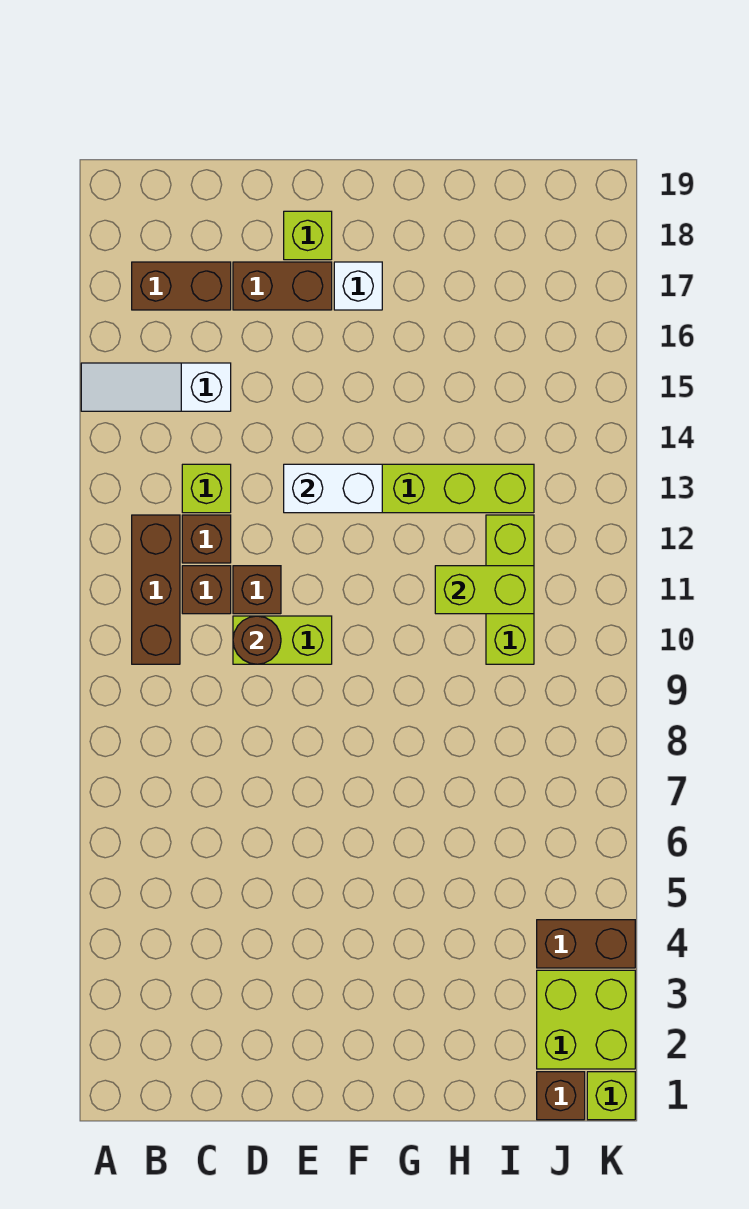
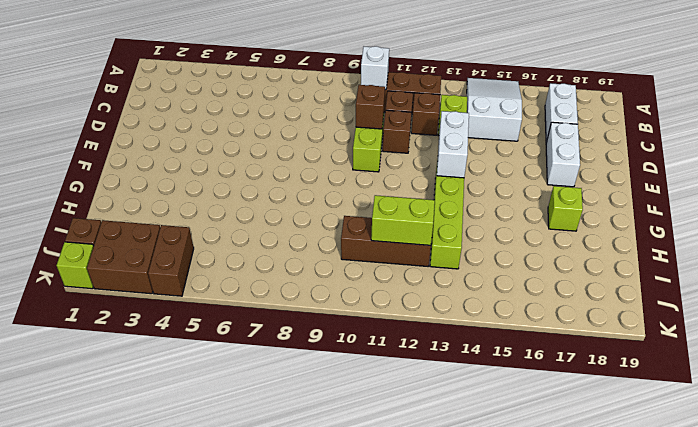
white slope A15:C15 level 1 top C -> white slope A14:C15 level 1 top C
brown brick B17:C17 level 1 -> white brick B17:C17 level 1
brown round brick D10 level 2 -> brown brick D10 level 2
brown brick D17:E17 level 1 -> white brick D17:E17 level 1
lime brick E18 level 1 -> lime brick G17 level 1
white brick F17 level 1 -> white brick B10 level 2
lime brick H11:I11 level 2 -> lime brick I11:I12 level 2
lime brick I10:I12 level 1 -> brown brick I10:I12 level 1
lime brick J2:K3 level 1 -> brown brick J2:K3 level 1

